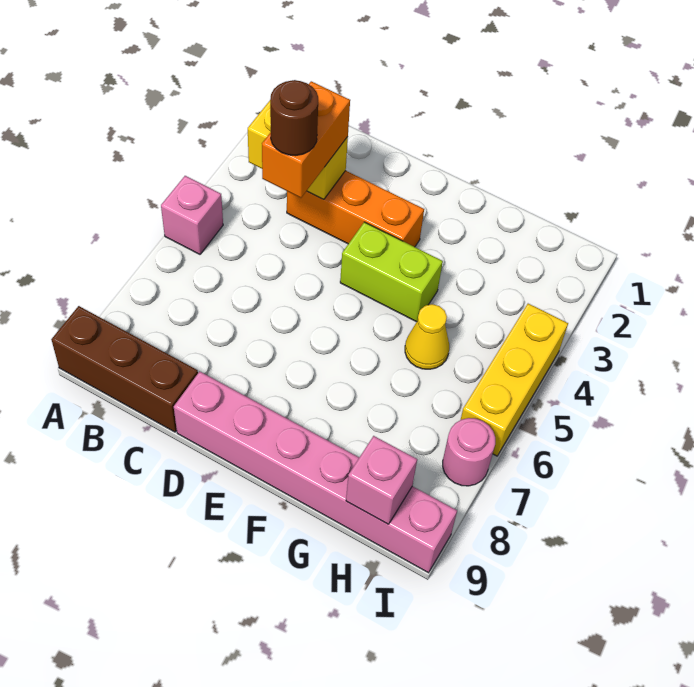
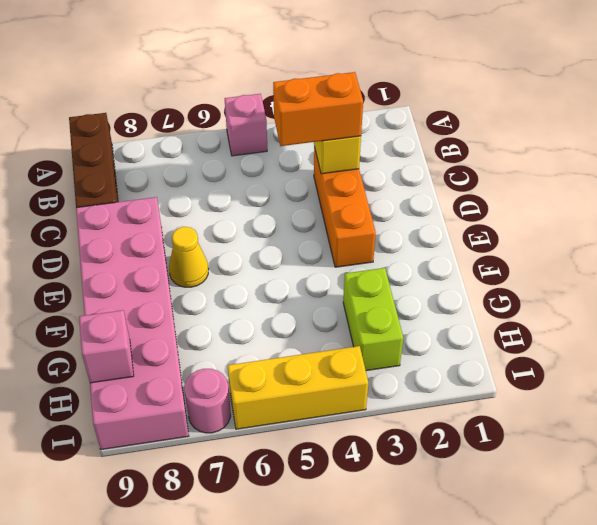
brown round brick C4 level 4 -> none
pink brick D9:I9 level 1 -> pink brick D8:I9 level 1
lime brick E4:F4 level 1 -> lime brick G3:H3 level 1
yellow cone G5 level 1 -> yellow cone E7 level 1

